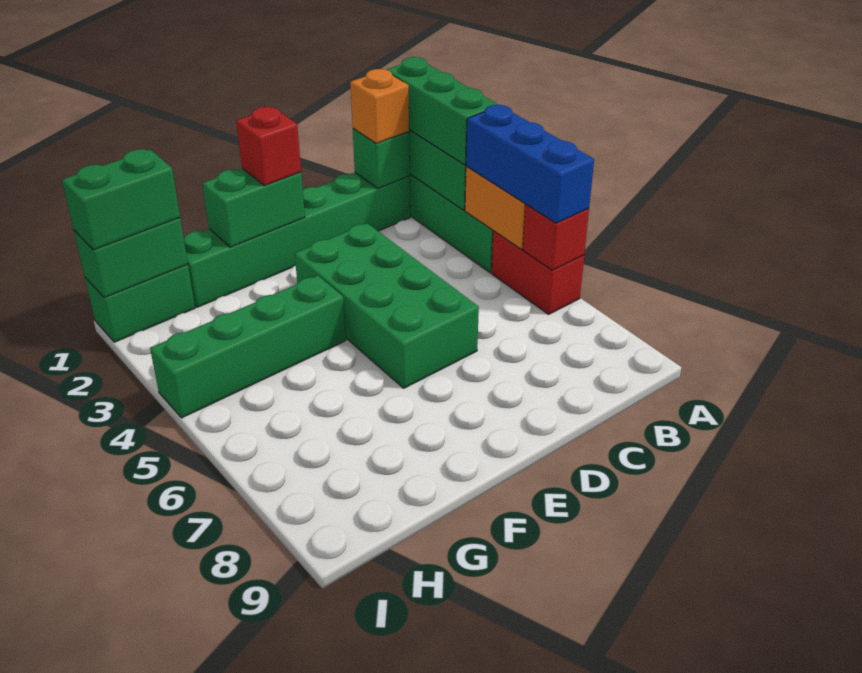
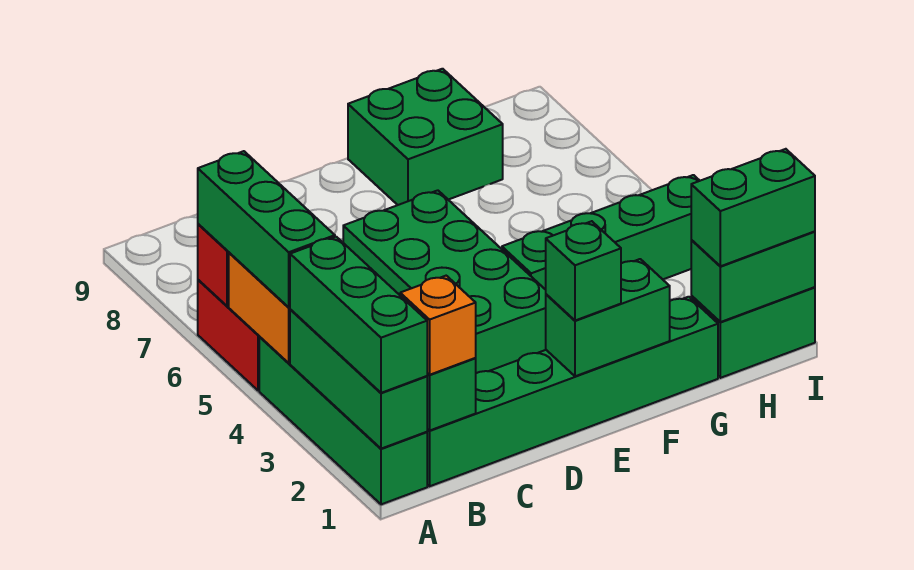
blue brick A4:A6 level 3 -> green brick A4:A6 level 3
red brick E1 level 3 -> green brick E1 level 3
none -> green brick F8:G9 level 1

